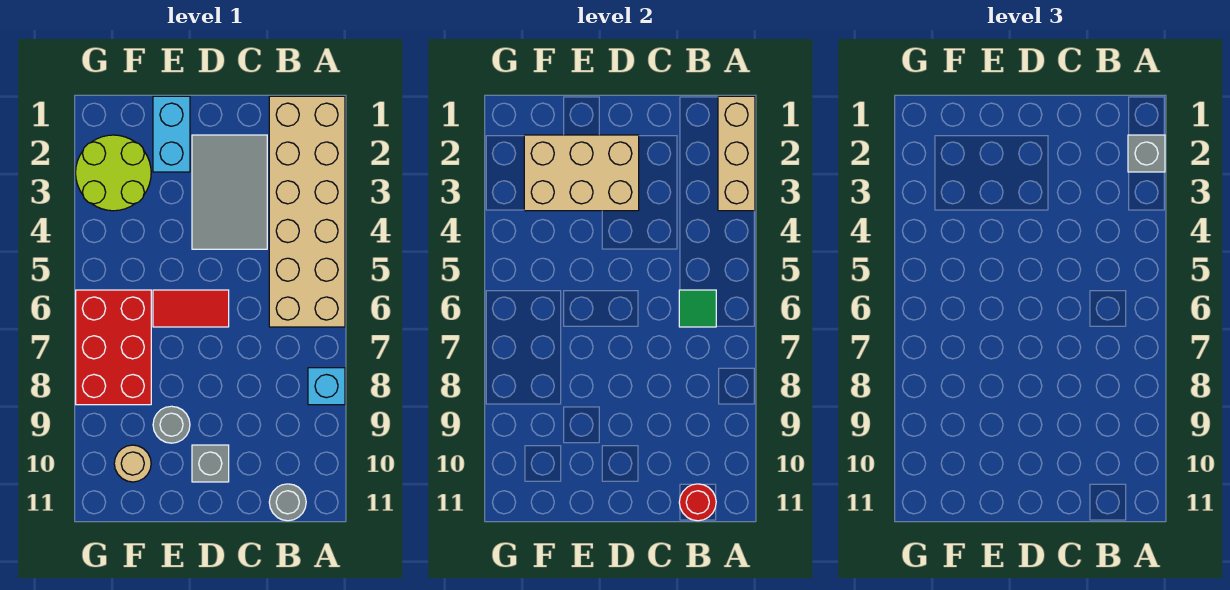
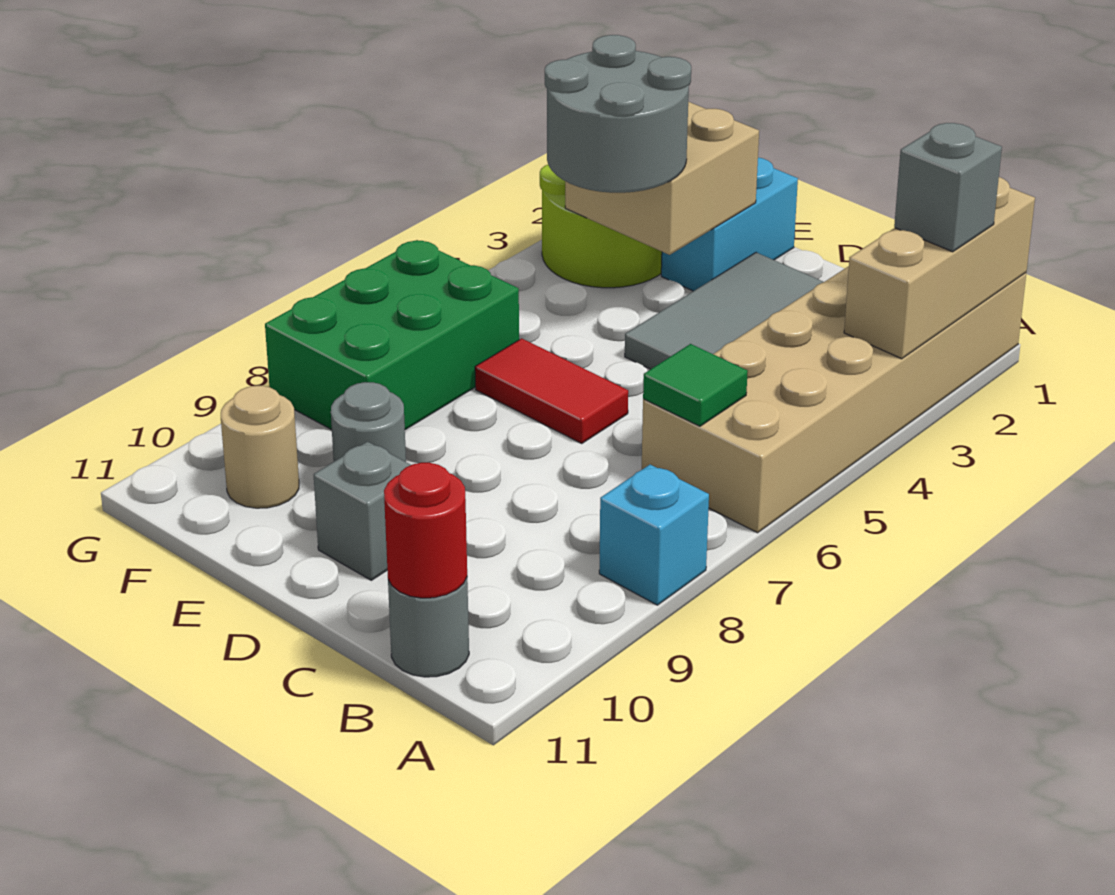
tan brick D2:F3 level 2 -> tan brick E2:F3 level 2
none -> grey round brick E3:F4 level 3
red brick F6:G8 level 1 -> green brick F6:G8 level 1

